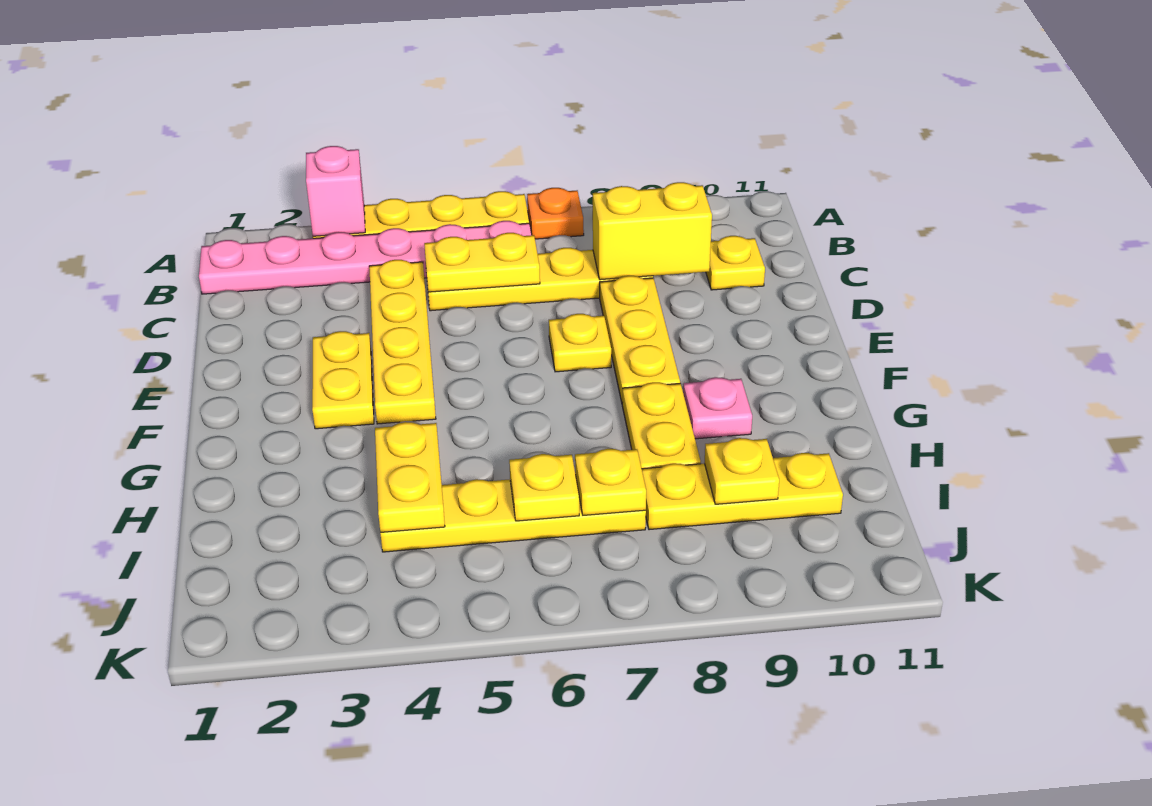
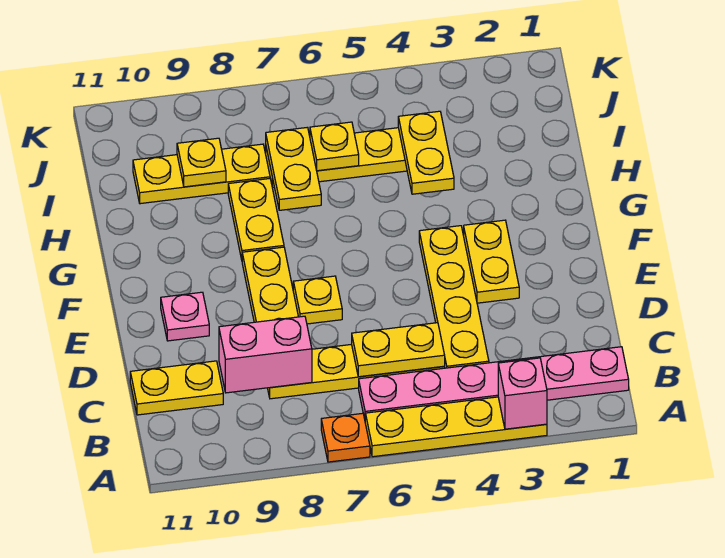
yellow brick C8:C9 level 2 -> pink brick C8:C9 level 2
yellow plate C10 level 1 -> yellow plate C10:C11 level 1
pink plate G9 level 1 -> pink plate E10 level 1
yellow plate I7 level 2 -> yellow plate H7:I7 level 2

